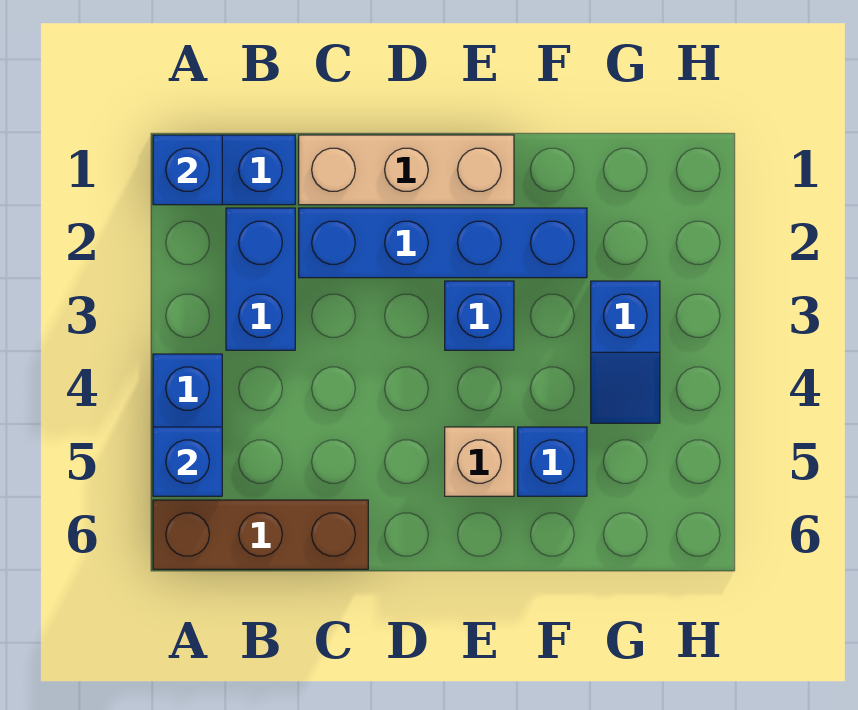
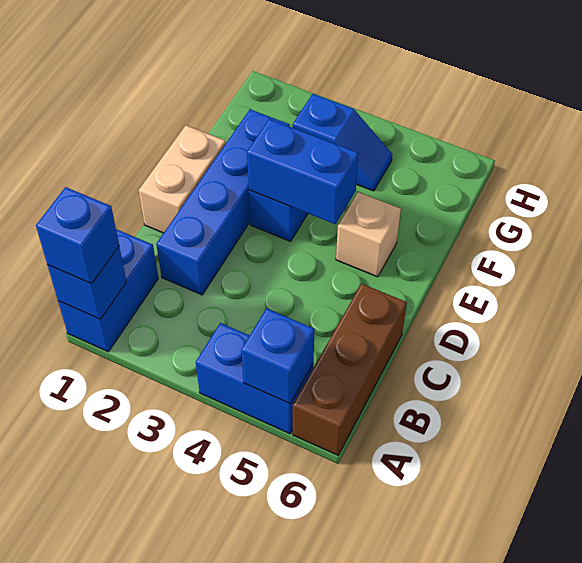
blue brick B2:B3 level 1 -> blue brick E3:E4 level 2
tan brick C1:E1 level 1 -> tan brick D1:E1 level 1
blue brick F5 level 1 -> blue brick A1 level 3

